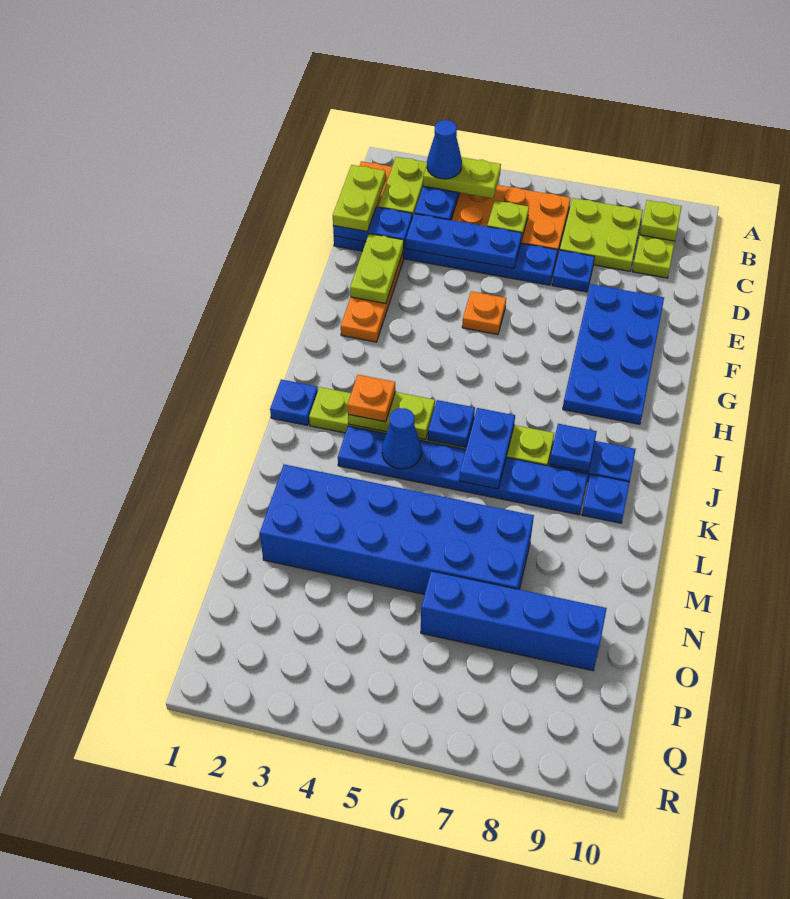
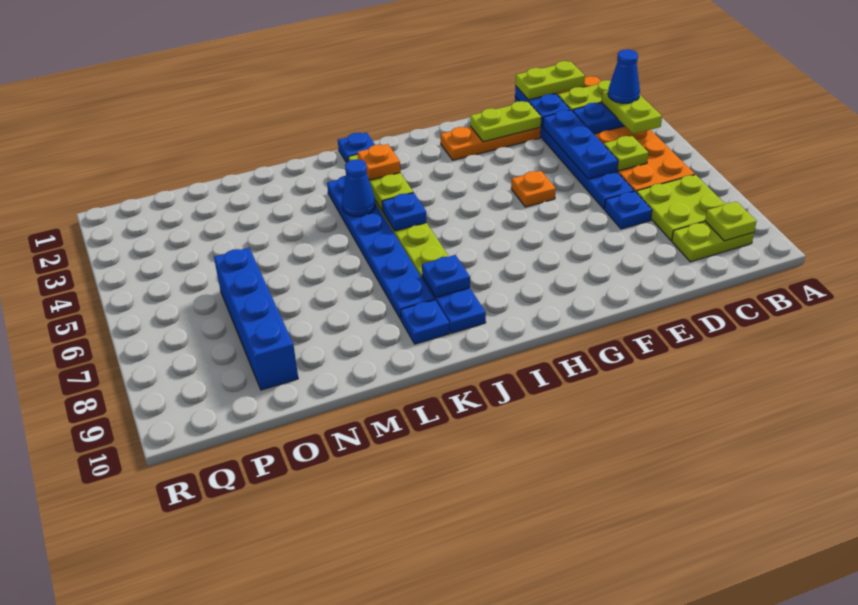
blue plate E8:H9 level 1 -> none
blue plate J6:K6 level 2 -> none
blue brick M2:N7 level 1 -> none

